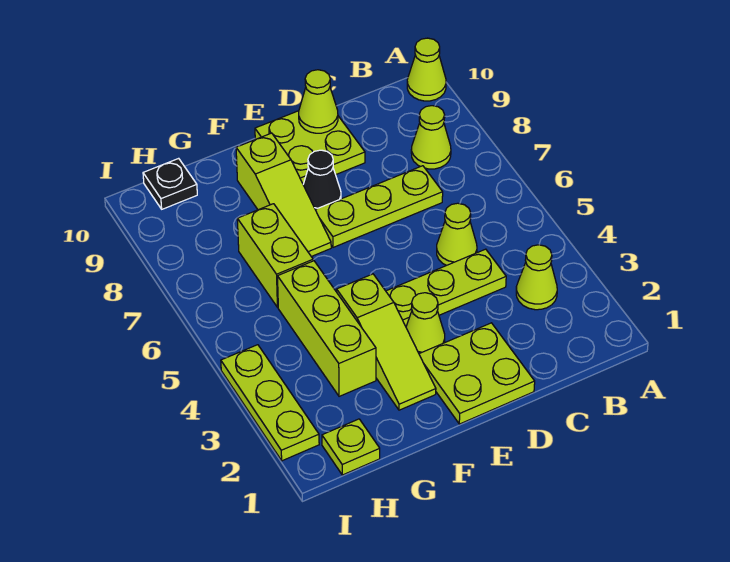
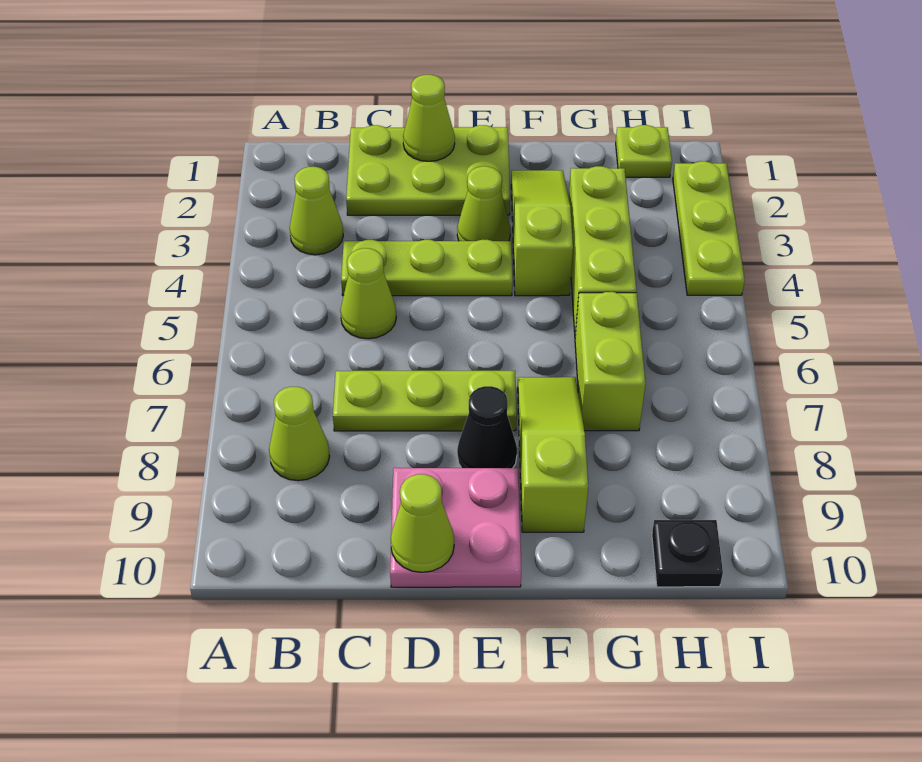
lime cone A10 level 1 -> lime cone D1 level 2
lime plate D1:E2 level 1 -> lime plate C1:E2 level 1
lime plate D9:E10 level 1 -> pink plate D9:E10 level 1

